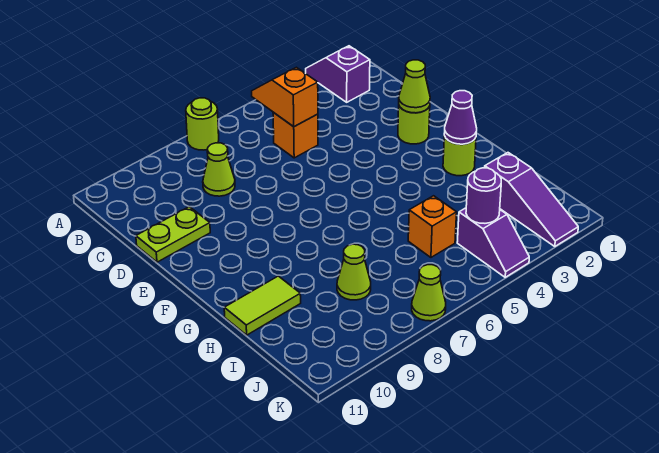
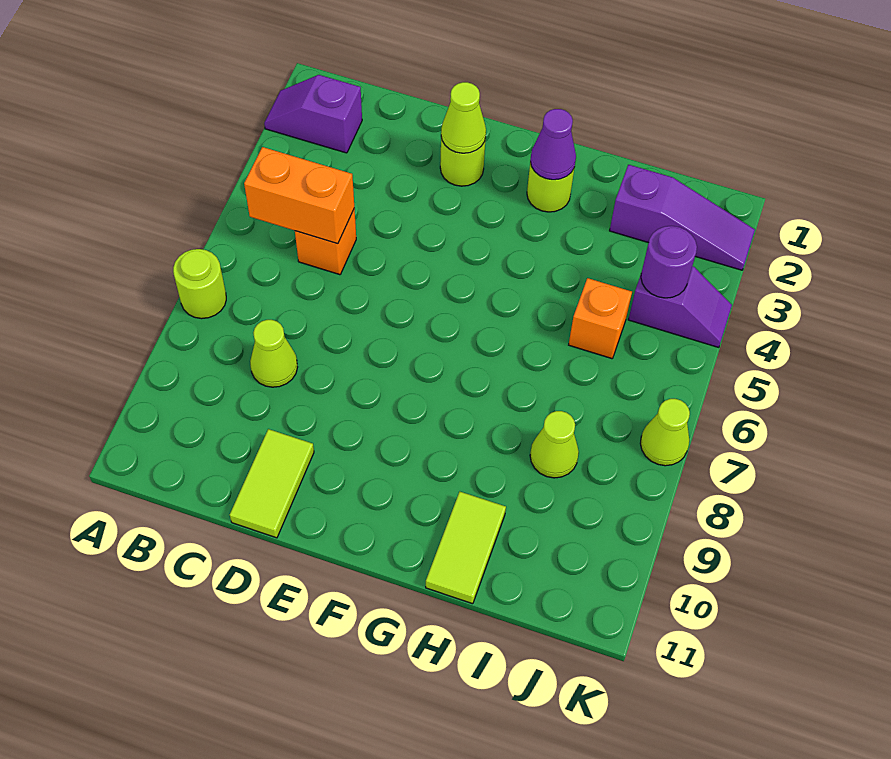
orange slope B5:C5 level 2 top C -> orange brick B5:C5 level 2
lime plate D10:D11 level 1 -> lime tile D10:D11 level 1

